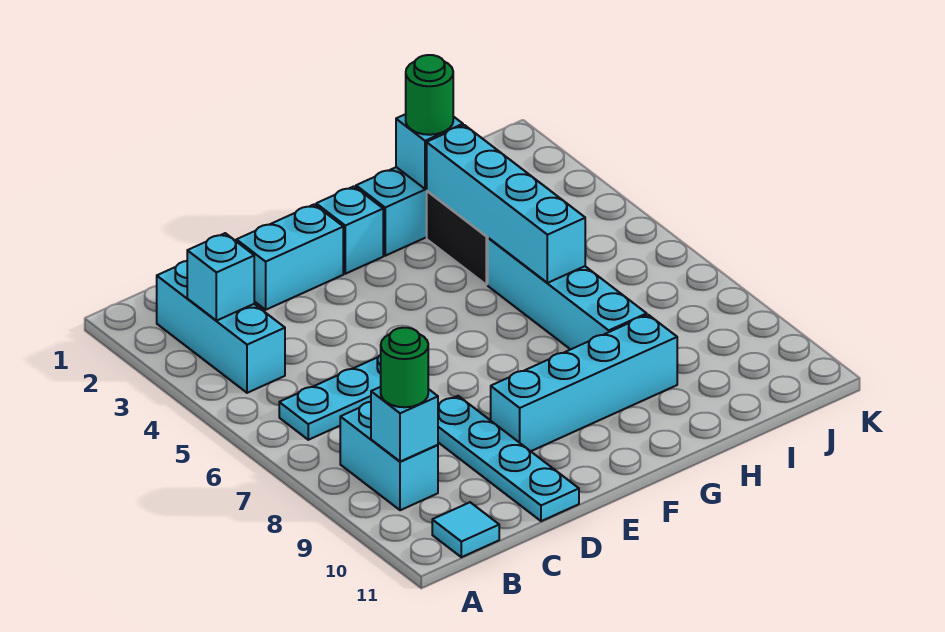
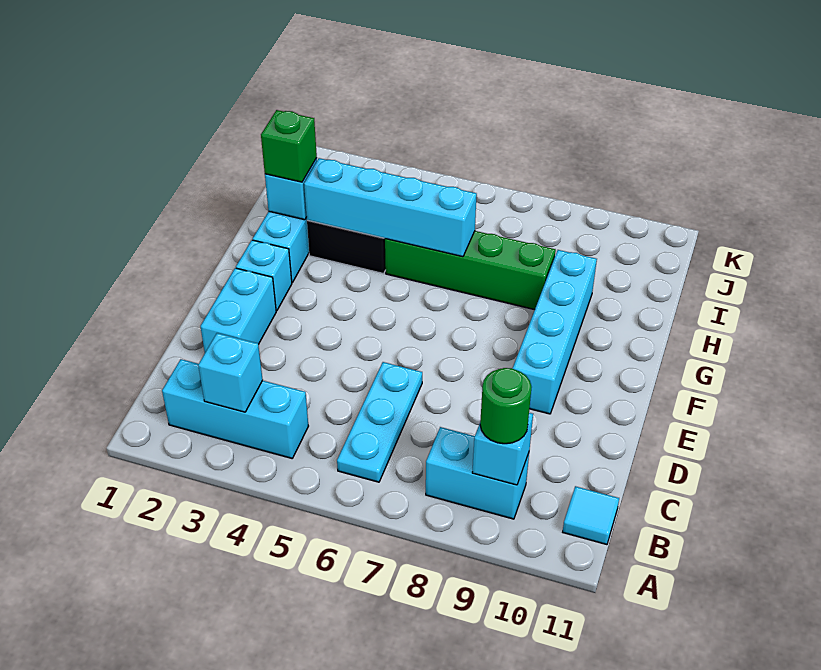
cyan plate D8:D11 level 1 -> none
green round brick H2 level 3 -> green brick H2 level 3
cyan brick H5:H8 level 1 -> green brick H5:H8 level 1

